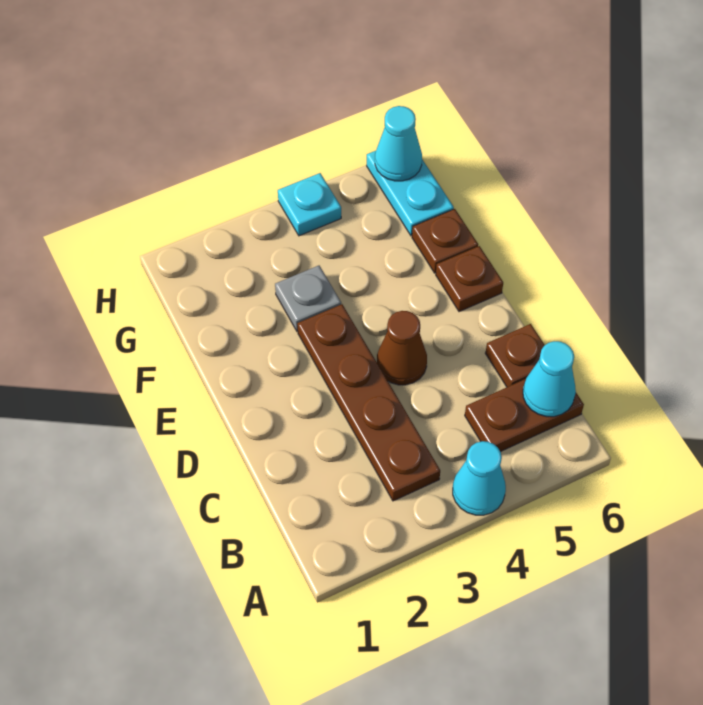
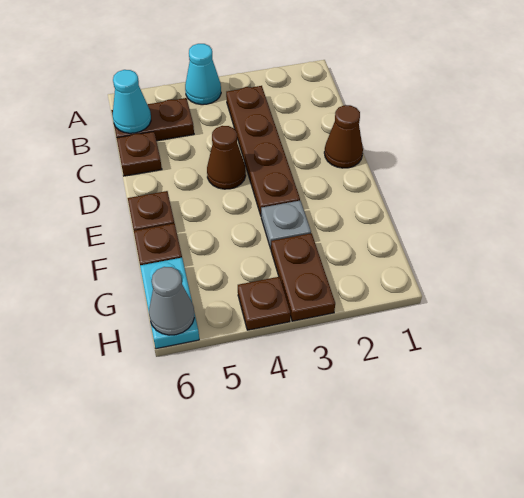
none -> brown cone D1 level 1
none -> brown plate G3:H3 level 1
cyan plate H4 level 1 -> brown plate H4 level 1
cyan cone H6 level 2 -> grey cone H6 level 2

